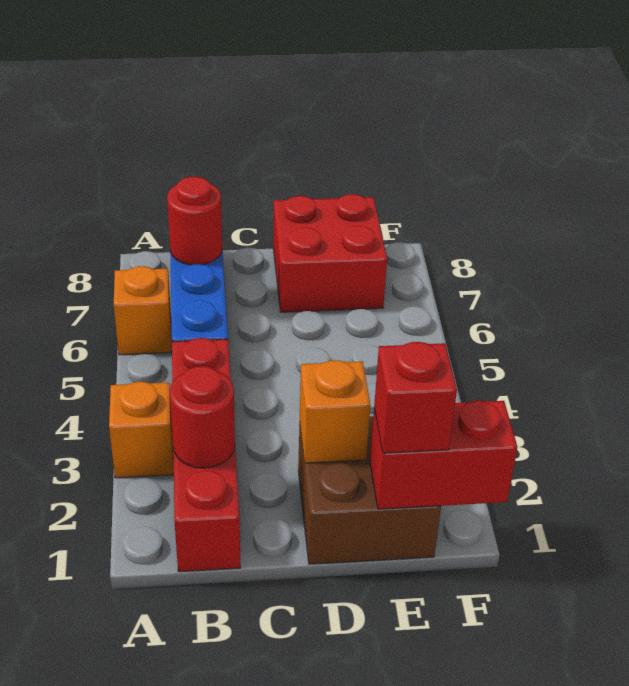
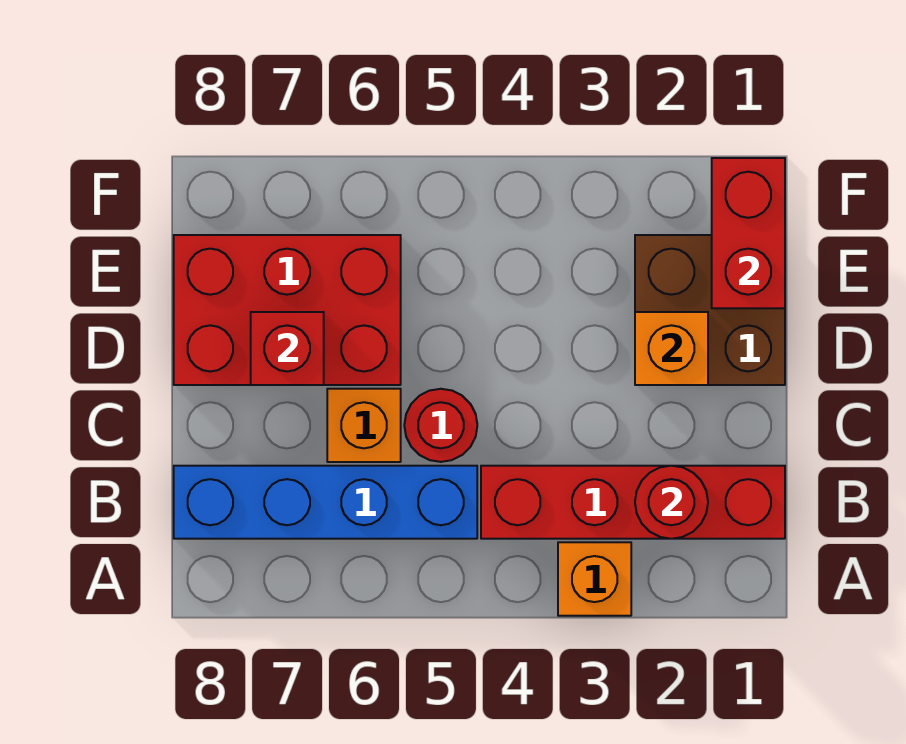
orange brick A6 level 1 -> orange brick C6 level 1
red round brick B7 level 2 -> red round brick C5 level 1
red brick D7:E8 level 1 -> red brick D6:E8 level 1
red brick E1 level 3 -> red brick D7 level 2

